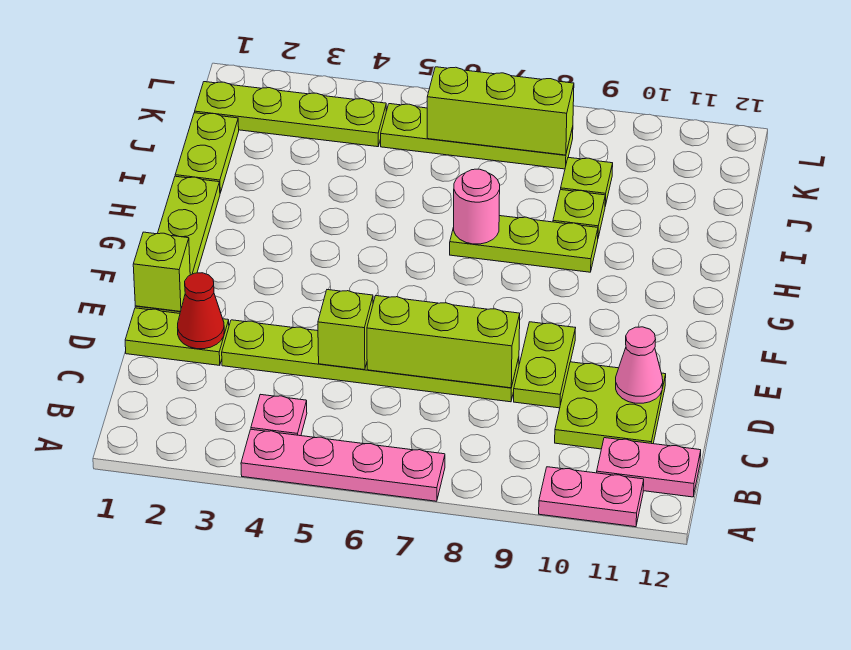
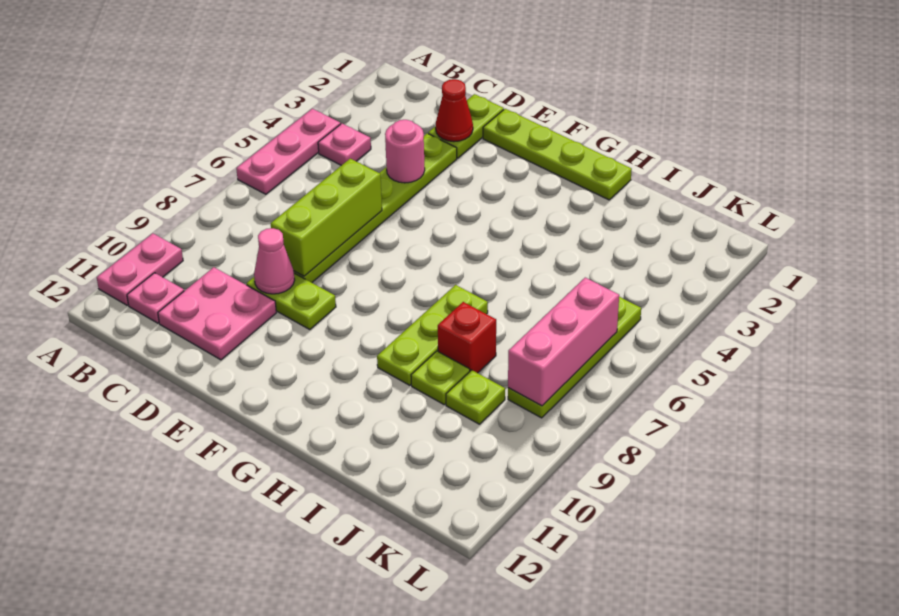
pink plate A4:A7 level 1 -> pink plate A4:A6 level 1
pink plate B11:B12 level 1 -> pink plate B11 level 1
lime plate C10:D11 level 1 -> pink plate C10:D11 level 1
lime brick D5 level 2 -> none
pink cone D11 level 2 -> pink cone D9 level 2
lime brick E1 level 2 -> none
pink round brick H7 level 2 -> pink round brick D4 level 2
lime plate I1:J1 level 1 -> none
none -> red brick I8 level 1
lime plate K1:K4 level 1 -> none
lime brick K6:K8 level 2 -> pink brick K6:K8 level 2

